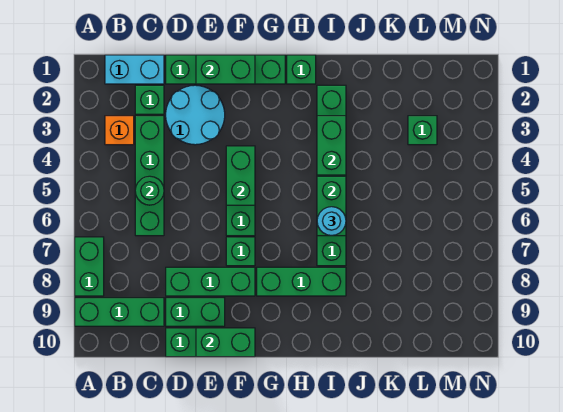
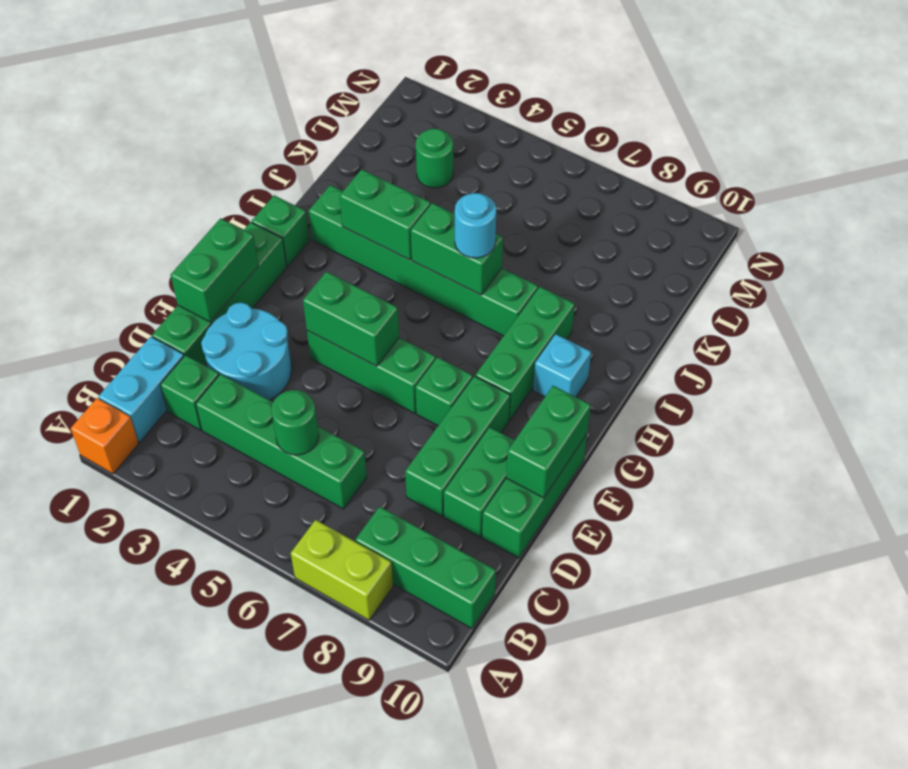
green brick A7:A8 level 1 -> lime brick A7:A8 level 1
green brick A9:C9 level 1 -> green brick B8:B10 level 1
orange brick B3 level 1 -> orange brick A1 level 1
none -> cyan brick H9 level 1
green brick L3 level 1 -> green round brick L3 level 1

